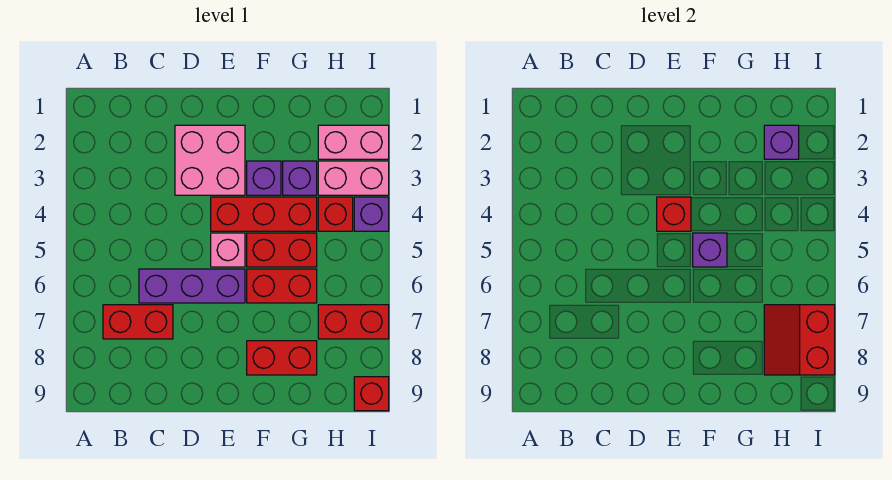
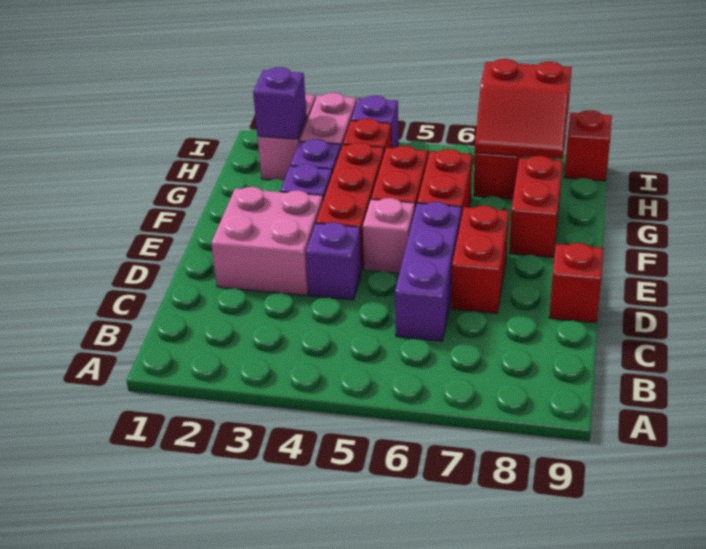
red brick B7:C7 level 1 -> red brick D7:E7 level 1
red brick E4 level 2 -> red brick D9 level 1
purple brick F5 level 2 -> purple brick D4 level 1

